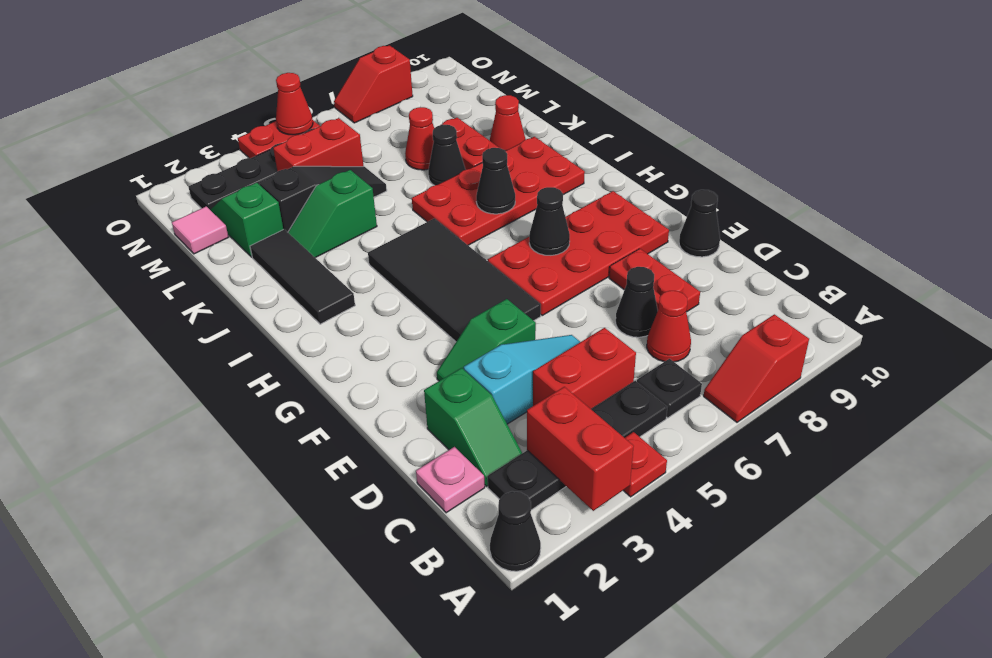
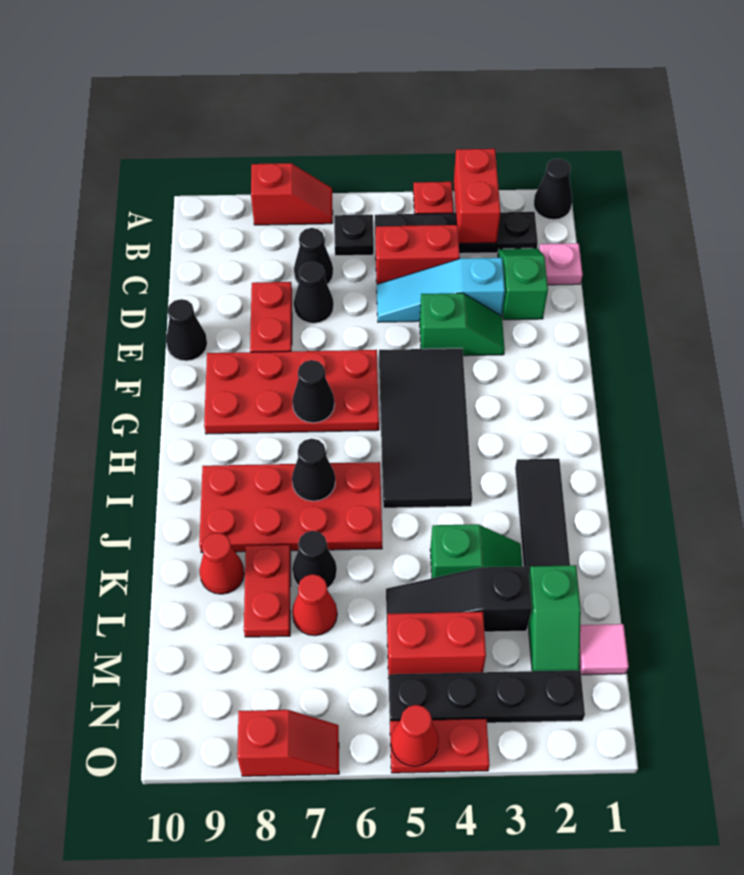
red cone C7 level 1 -> black cone C7 level 1

